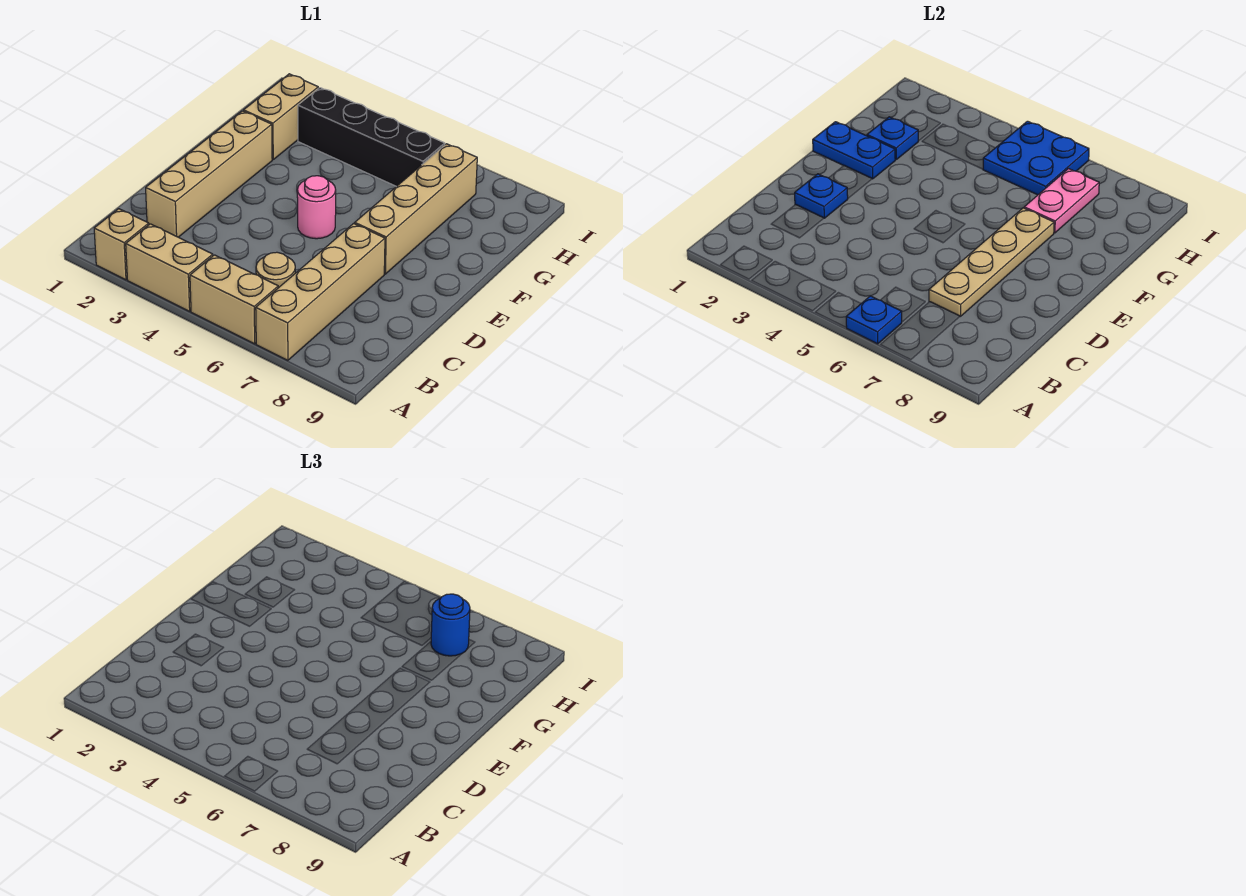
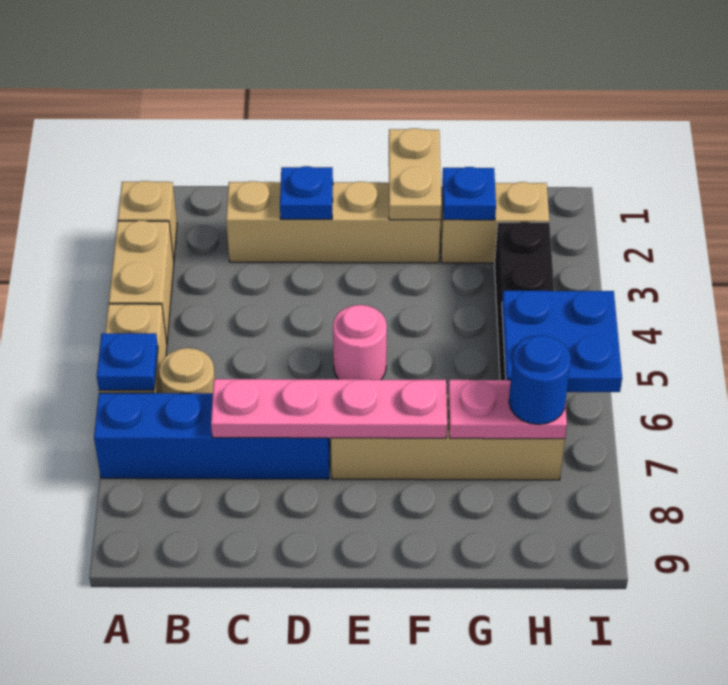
tan brick A7:D7 level 1 -> blue brick A7:D7 level 1
tan plate C7:F7 level 2 -> pink plate C7:F7 level 2
blue plate F1:F2 level 2 -> tan plate F1:F2 level 2

